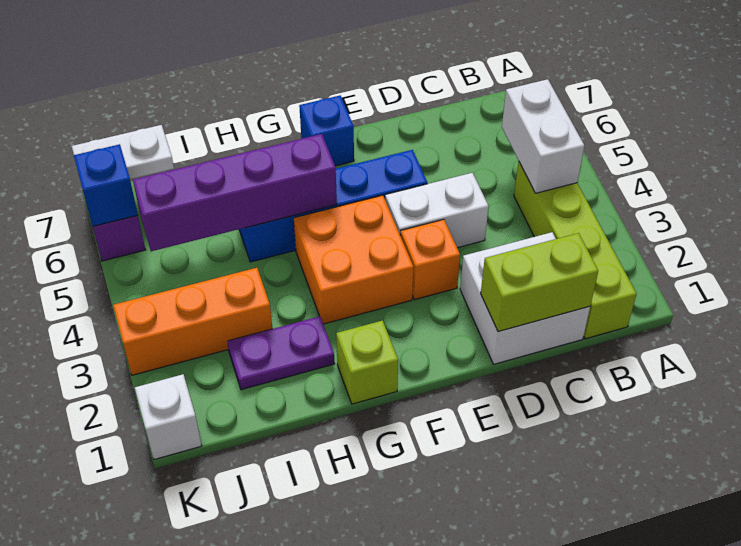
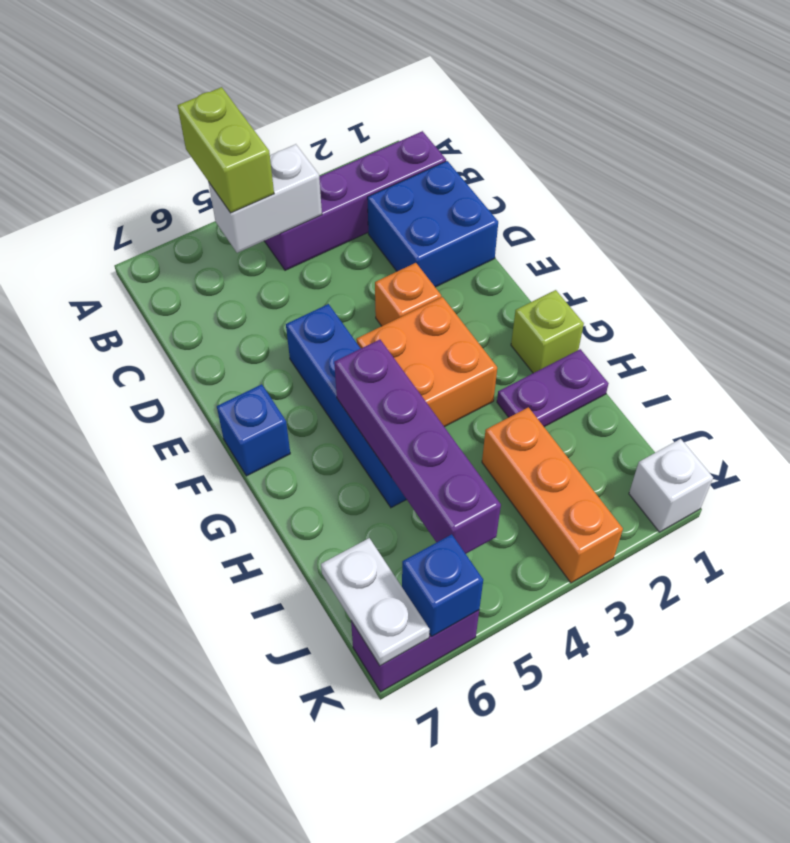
lime brick B1:B4 level 1 -> purple brick B1:B4 level 1
white brick C1:D2 level 1 -> blue brick C1:D2 level 1
lime brick C1:D1 level 2 -> lime brick A5:B5 level 3
white brick D4:E4 level 1 -> none
purple plate H2:I2 level 1 -> purple plate H1:H2 level 1

